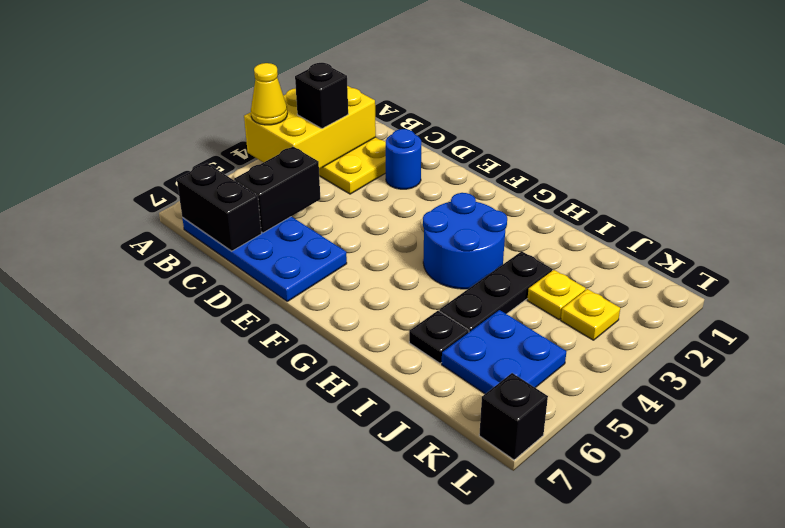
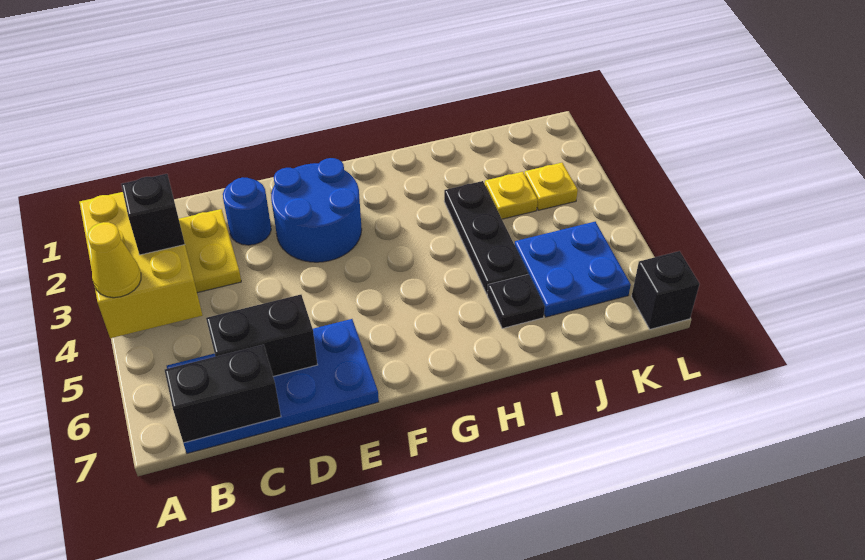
black brick C5:C6 level 2 -> black brick C6:D6 level 2
blue round brick G3:H4 level 1 -> blue round brick E2:F3 level 1

